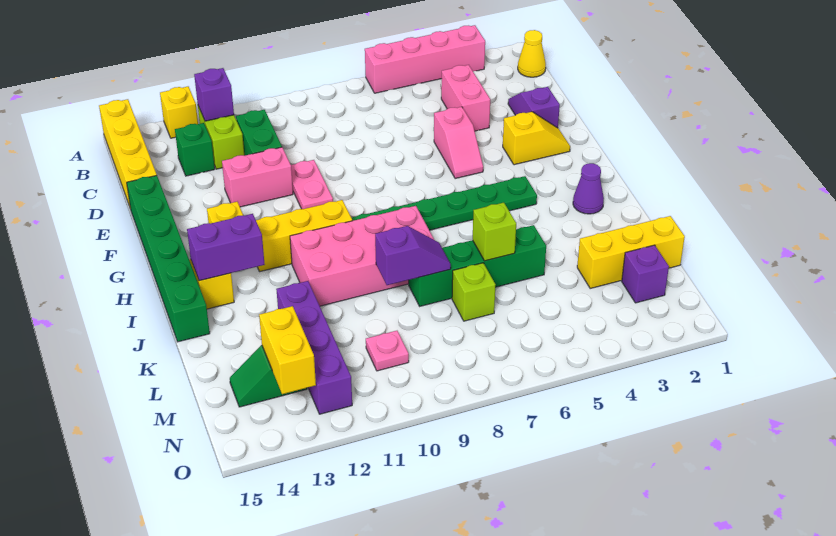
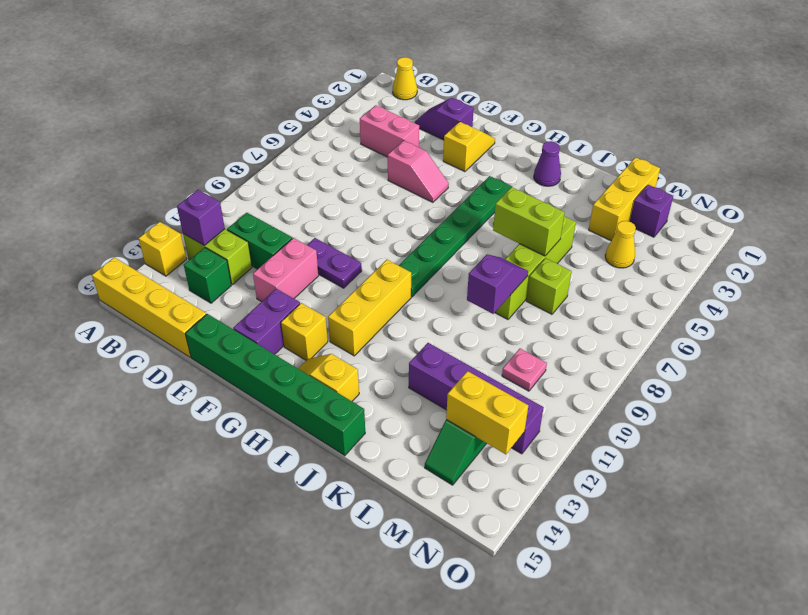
pink brick A3:A6 level 1 -> none
pink plate E10:F10 level 1 -> purple plate E10:F10 level 1
pink brick I8:J11 level 1 -> none
purple brick I13:I14 level 2 -> purple brick F13:F14 level 1
green brick K5:K8 level 1 -> lime brick K5:K8 level 1
lime brick K6 level 2 -> lime brick J6:K6 level 2
none -> yellow cone M4 level 1

